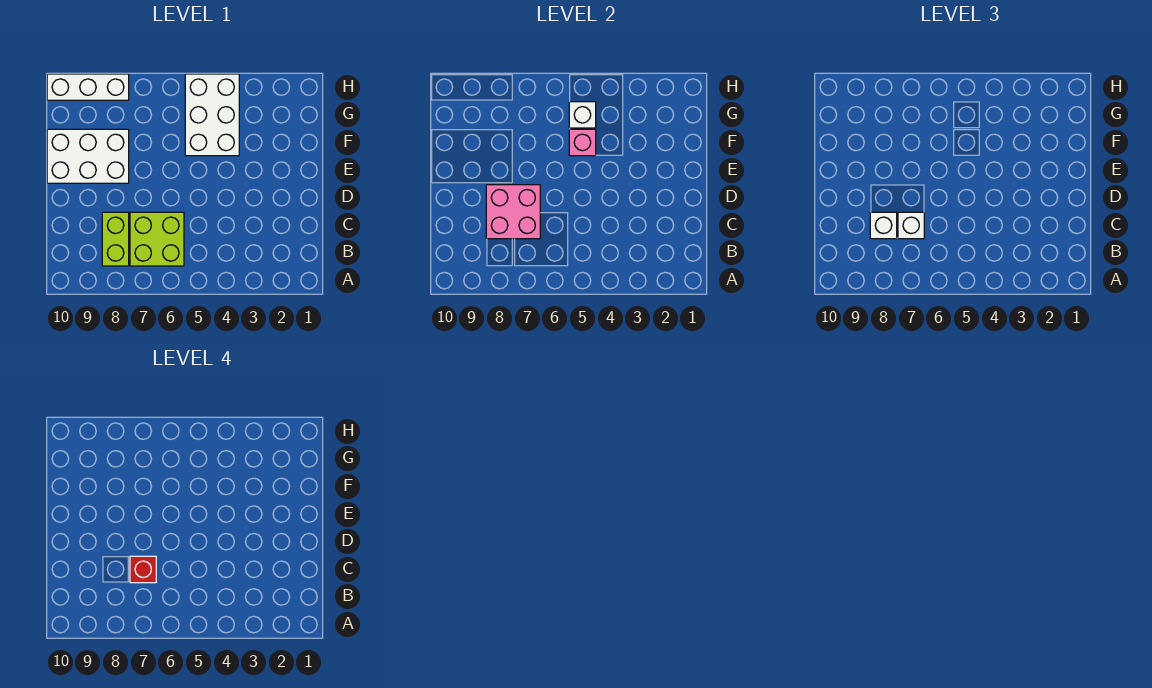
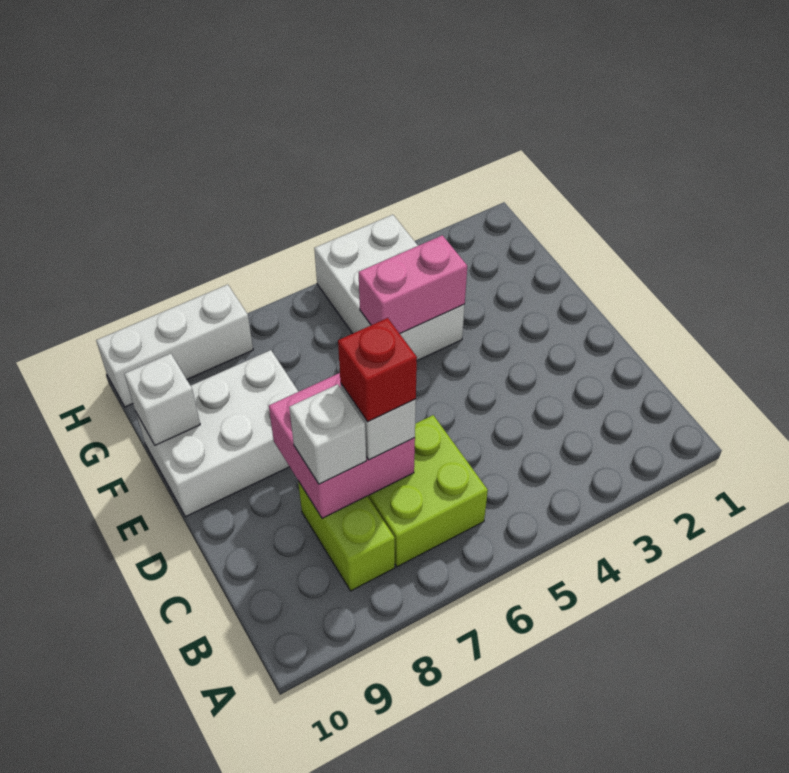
pink brick F5 level 2 -> pink brick F4:F5 level 2
white brick G5 level 2 -> white brick F10 level 2

